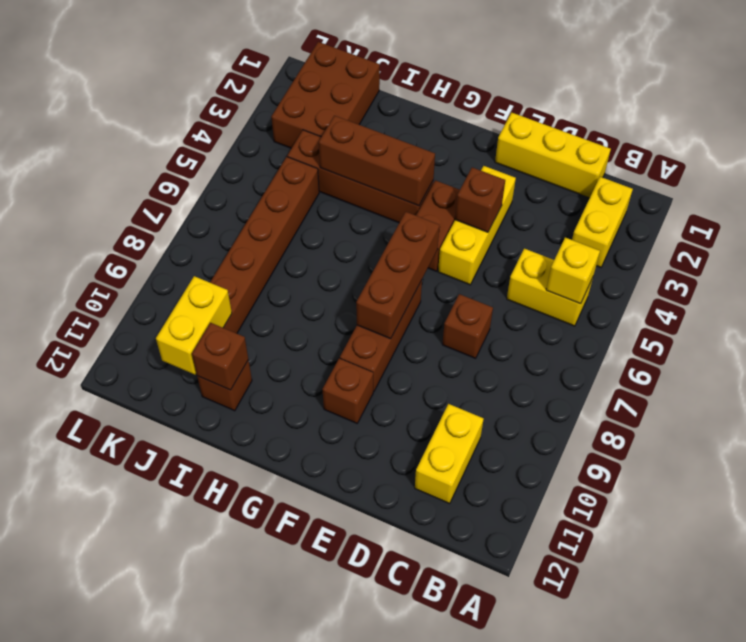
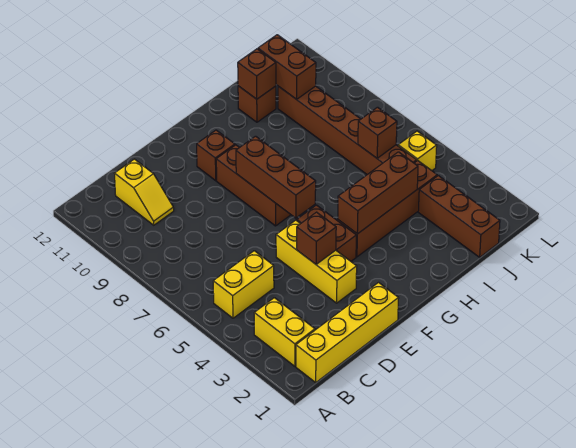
yellow brick B5 level 2 -> yellow brick K5 level 1
yellow brick C1:E1 level 1 -> yellow brick B1:E1 level 1
yellow brick C10:C11 level 1 -> yellow slope C10:C11 level 1 top 11
brown brick D7 level 1 -> brown brick J6 level 2
brown brick J1:K3 level 1 -> brown brick J1:J3 level 1
yellow brick J10:J11 level 2 -> brown brick J10:J11 level 2

